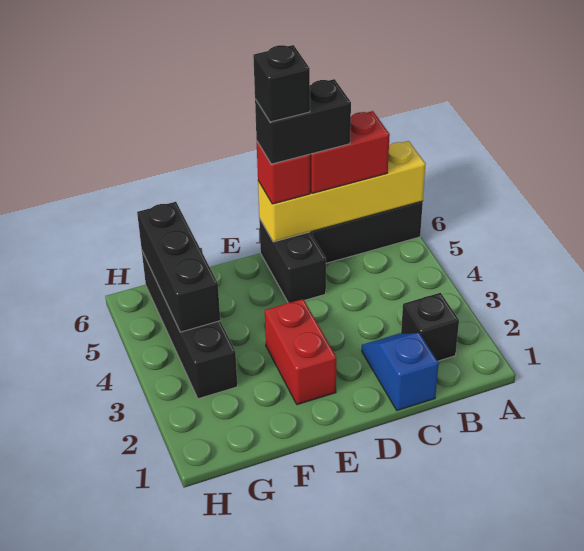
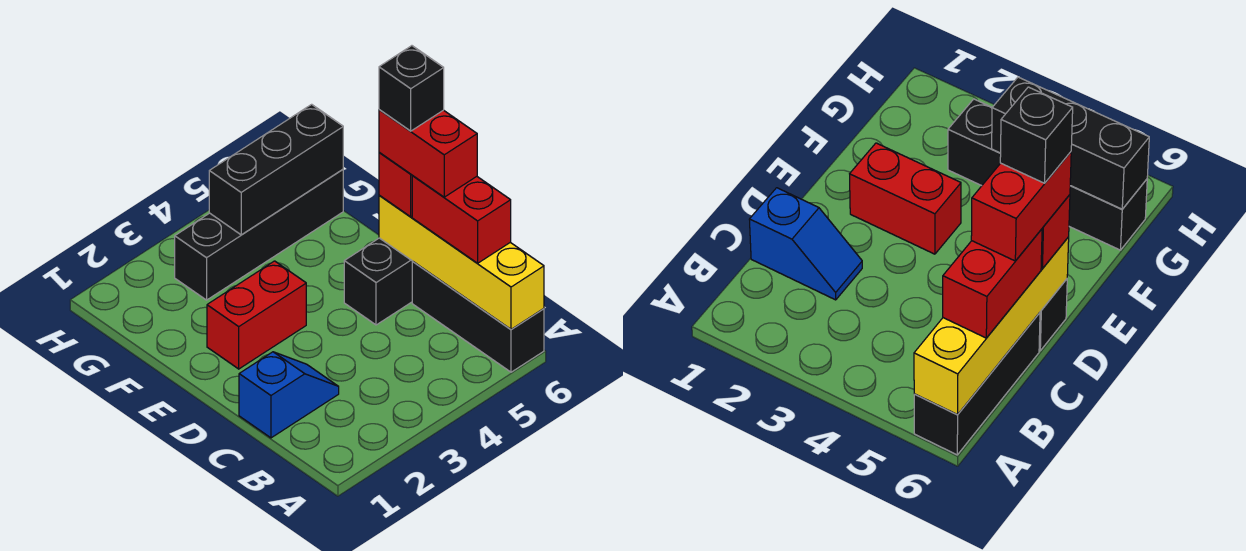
black brick B2 level 1 -> none
black brick C6:D6 level 4 -> red brick C6:D6 level 4

